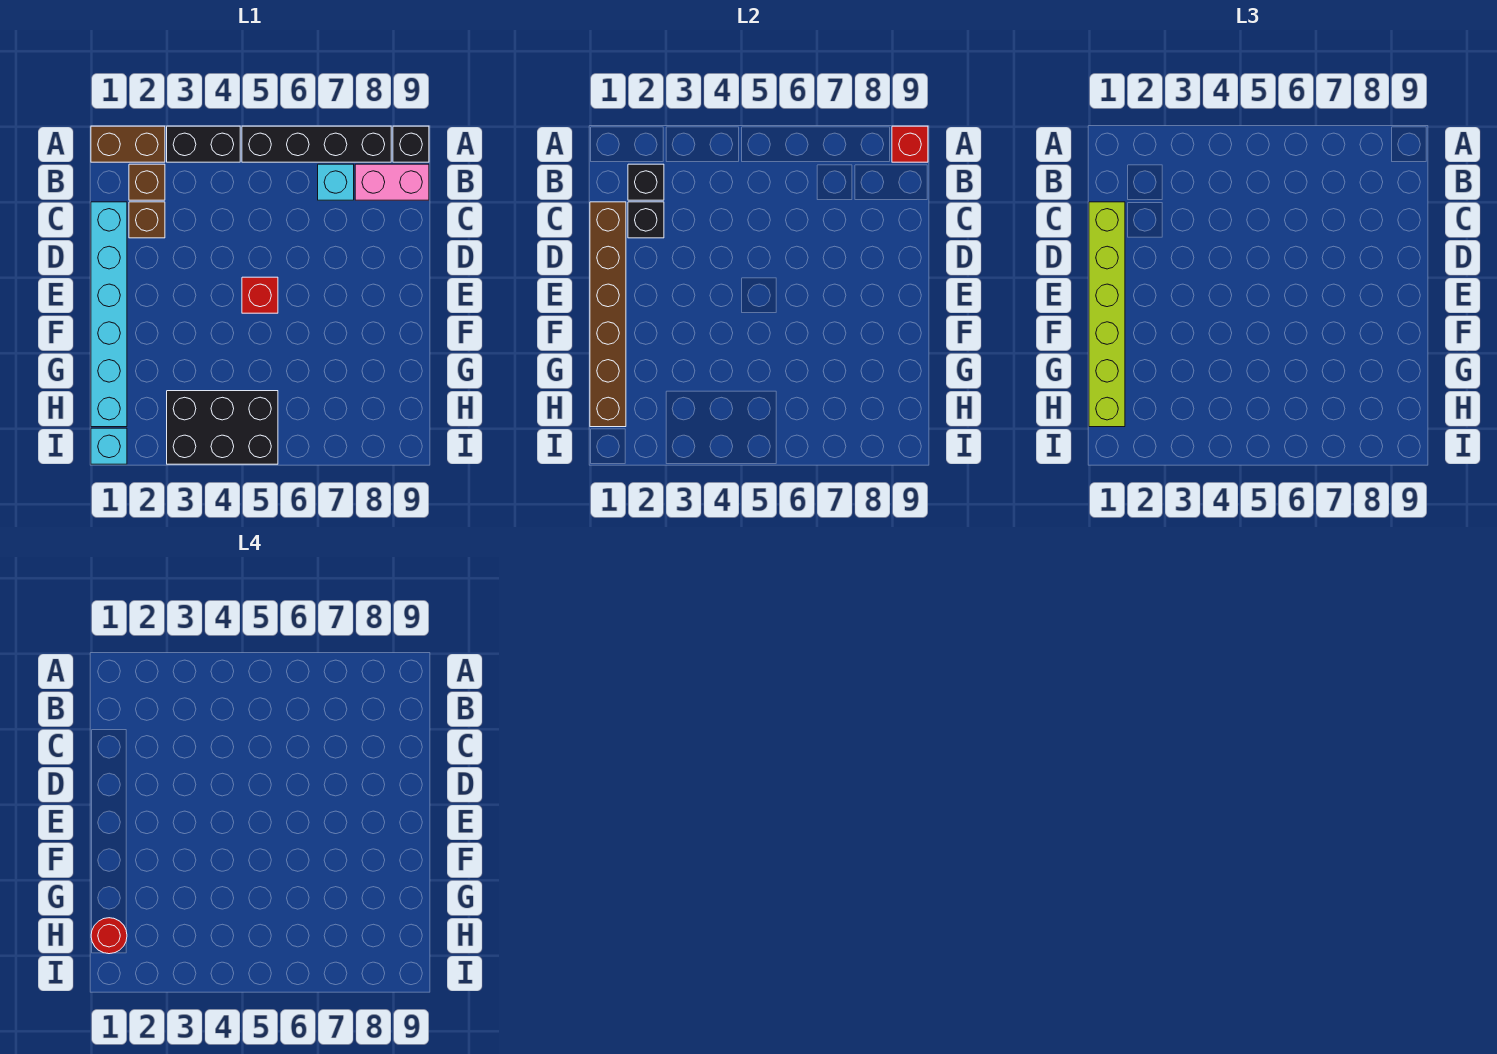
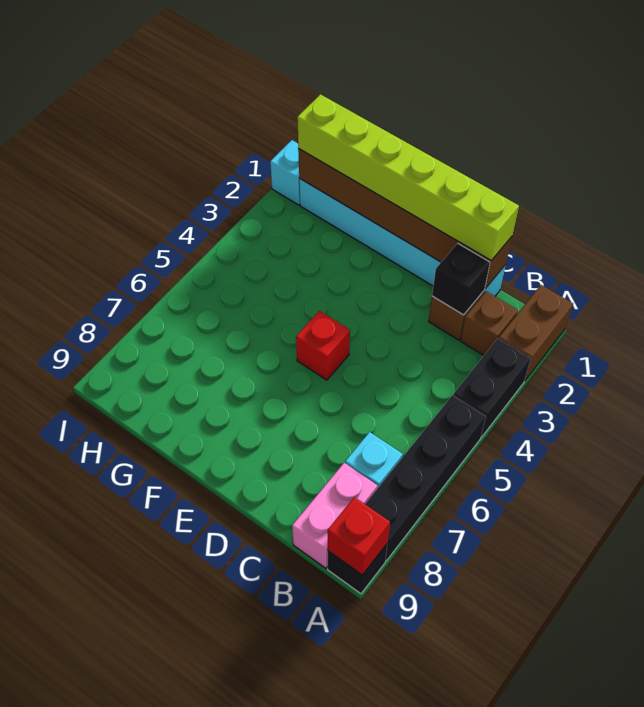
black brick B2 level 2 -> none
red round brick H1 level 4 -> none
black brick H3:I5 level 1 -> none

